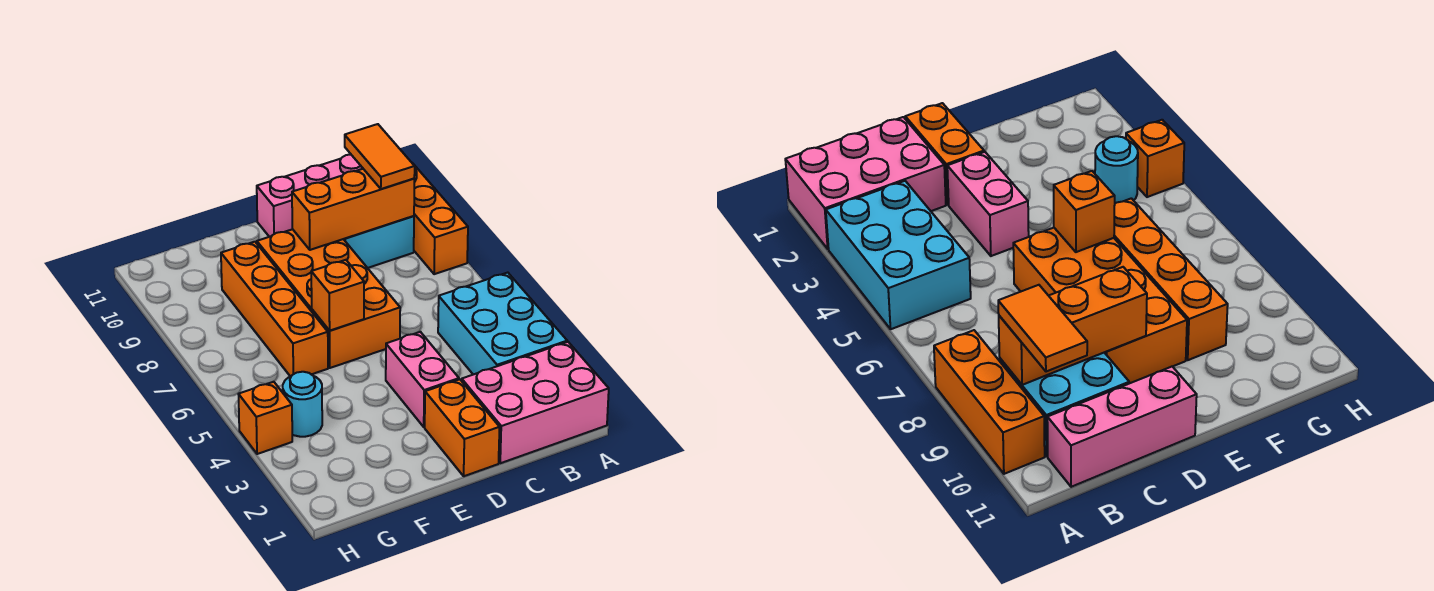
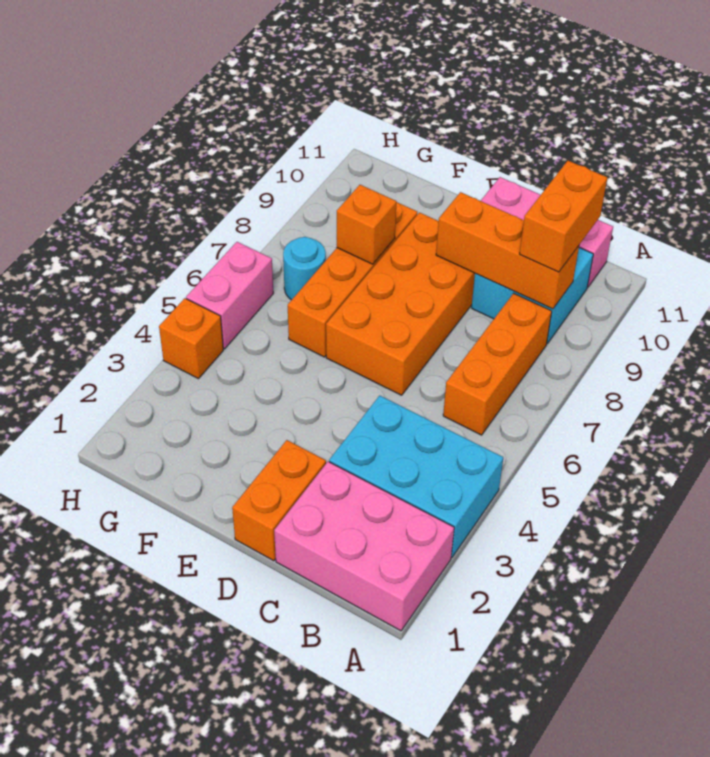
cyan brick A3:B5 level 1 -> cyan brick A3:C4 level 1
orange brick A8:A10 level 1 -> orange brick B6:B8 level 1
orange tile B9:B10 level 3 -> orange brick B9:B10 level 3
pink brick D3:D4 level 1 -> pink brick H5:H6 level 1
orange brick E6 level 2 -> orange brick F8 level 2
cyan round brick G4 level 1 -> cyan round brick G7 level 1

